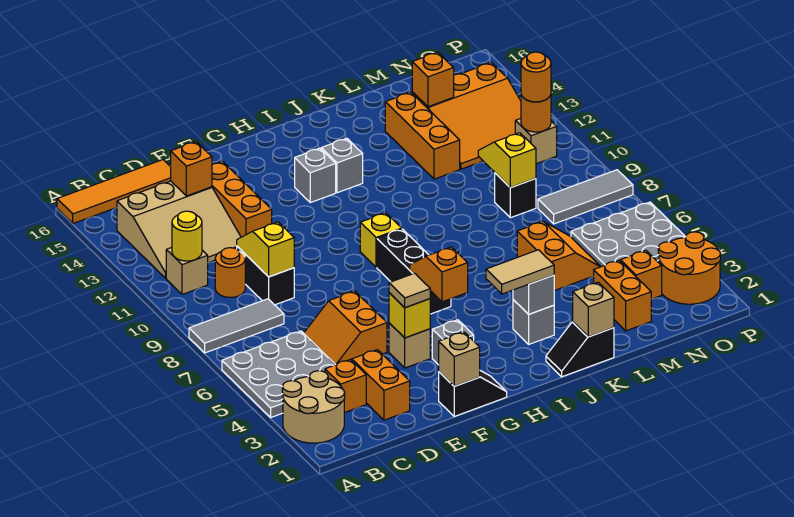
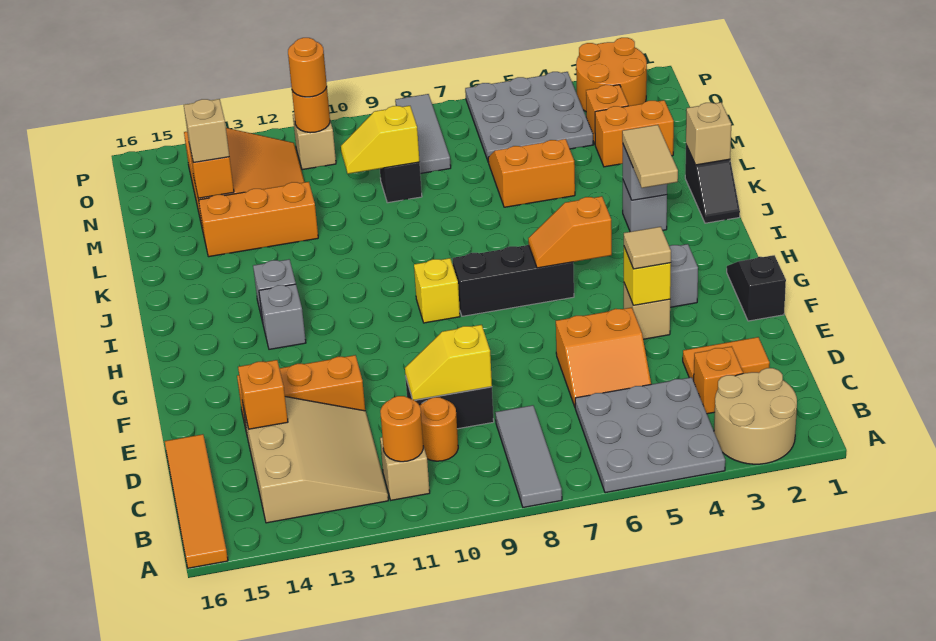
yellow round brick B11 level 2 -> orange round brick B11 level 2
orange brick D2:D3 level 1 -> orange tile D2:D3 level 1
tan brick F1 level 2 -> tan brick M14 level 3

